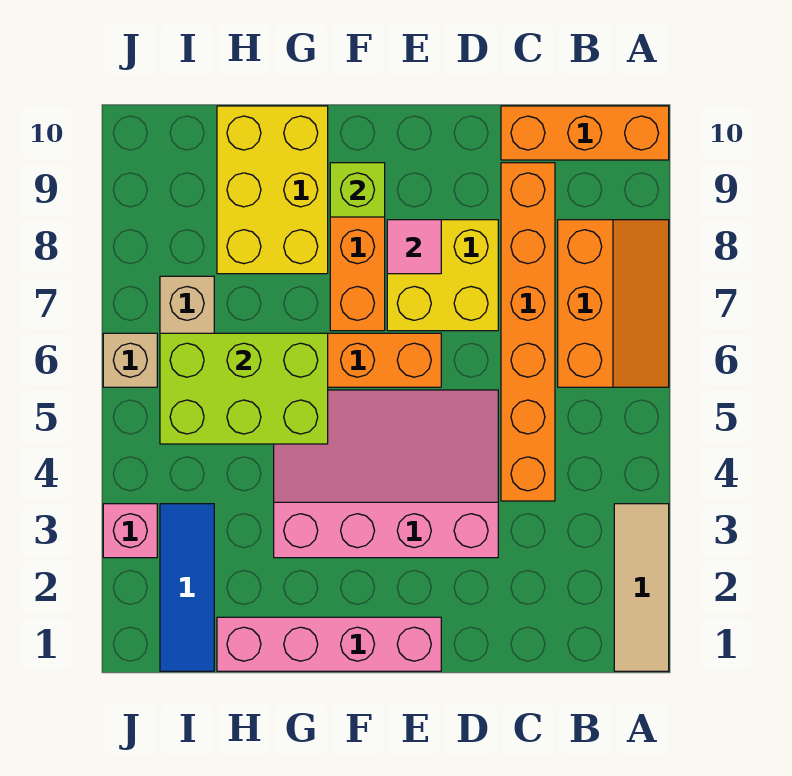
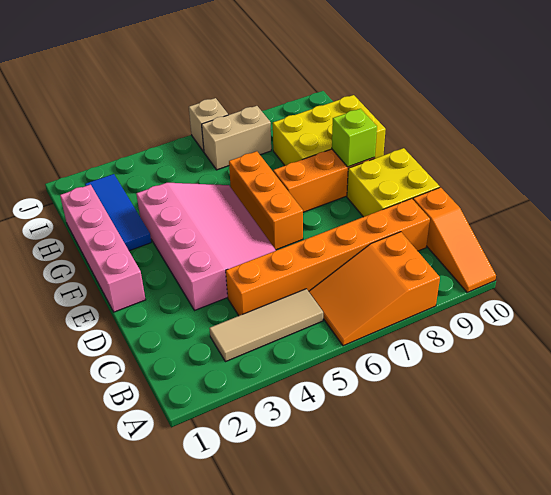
tan tile A1:A3 level 1 -> tan tile B3:B5 level 1
orange slope A6:B8 level 1 top B -> orange slope A6:B8 level 1 top 8
orange brick A10:C10 level 1 -> orange slope A10:C10 level 1 top C
yellow brick D7:E8 level 1 -> yellow brick D9:E10 level 1
pink tile E8 level 2 -> none
lime brick G5:I6 level 2 -> none
blue tile I1:I3 level 1 -> blue tile G2:I2 level 1
pink brick J3 level 1 -> none

